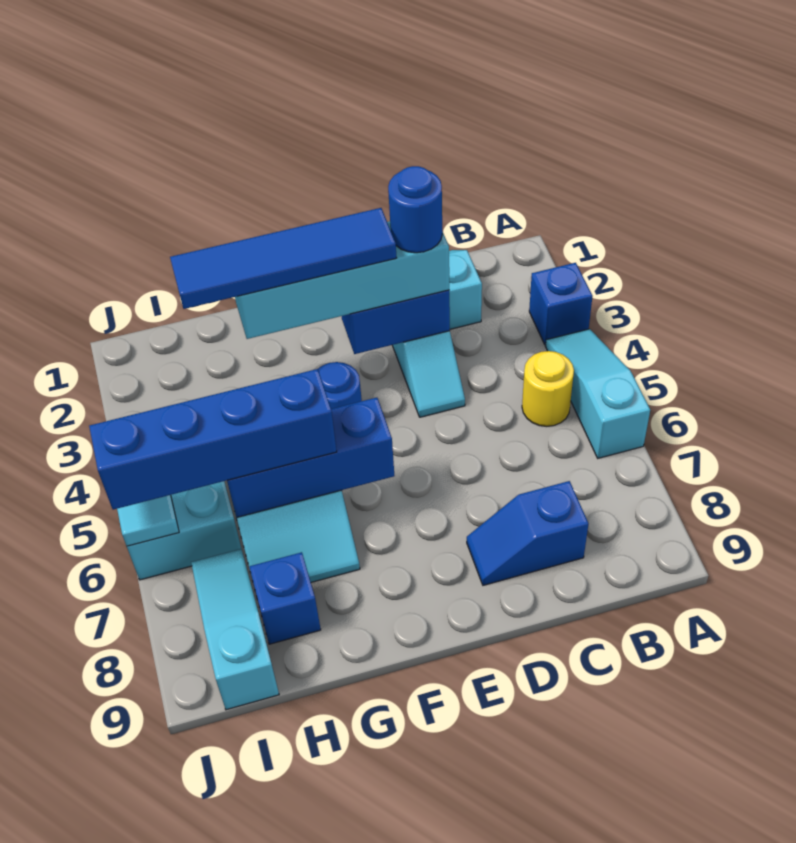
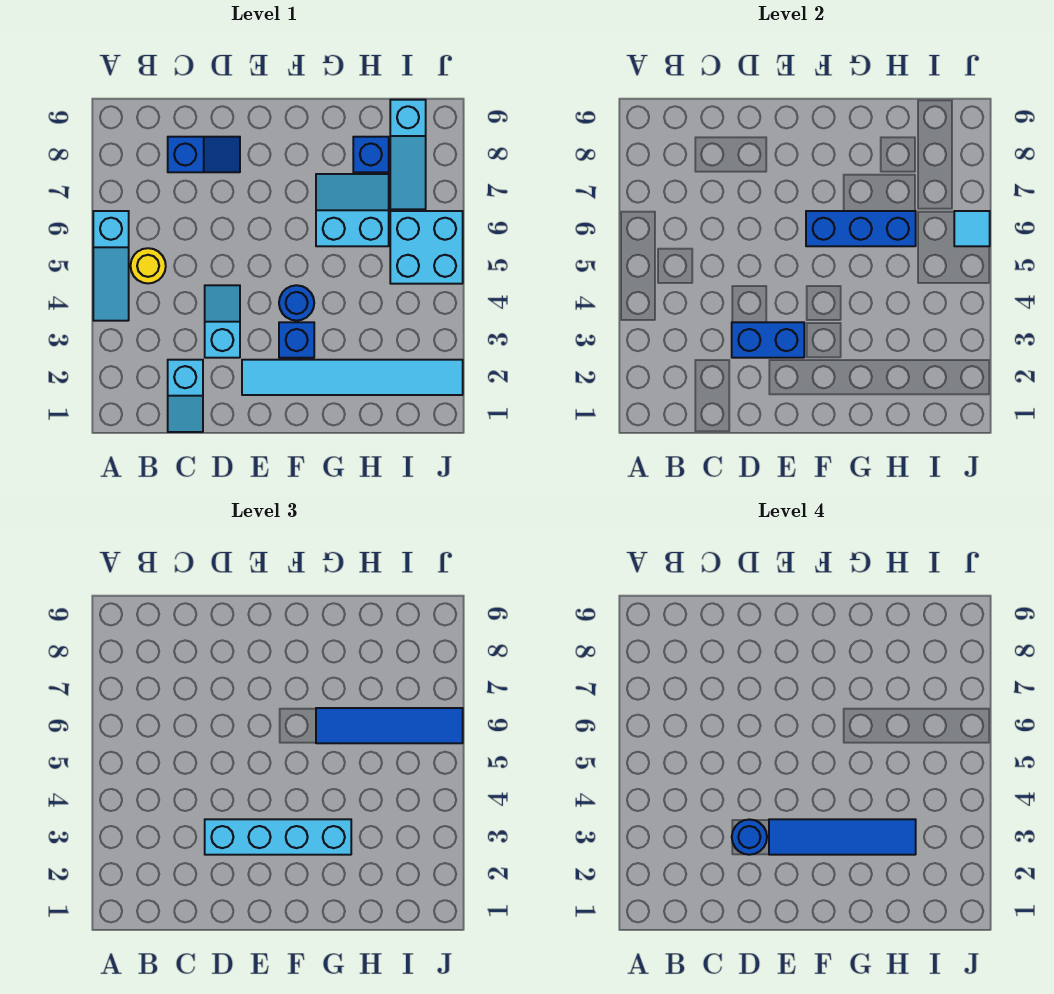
blue brick A3 level 1 -> blue brick F3 level 1
none -> cyan tile E2:J2 level 1
blue brick G6:J6 level 3 -> blue tile G6:J6 level 3

